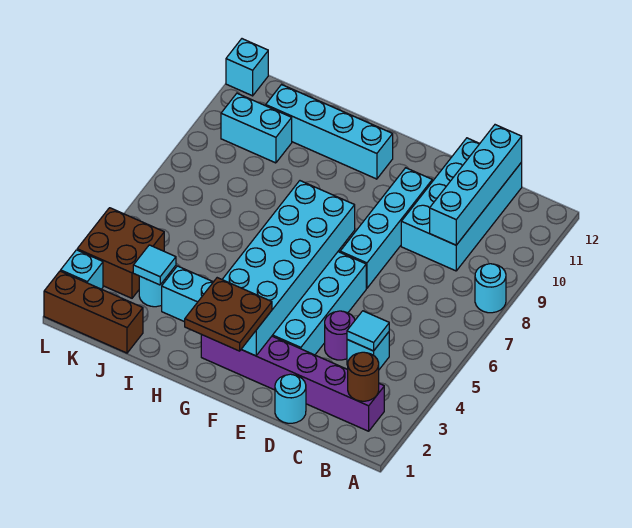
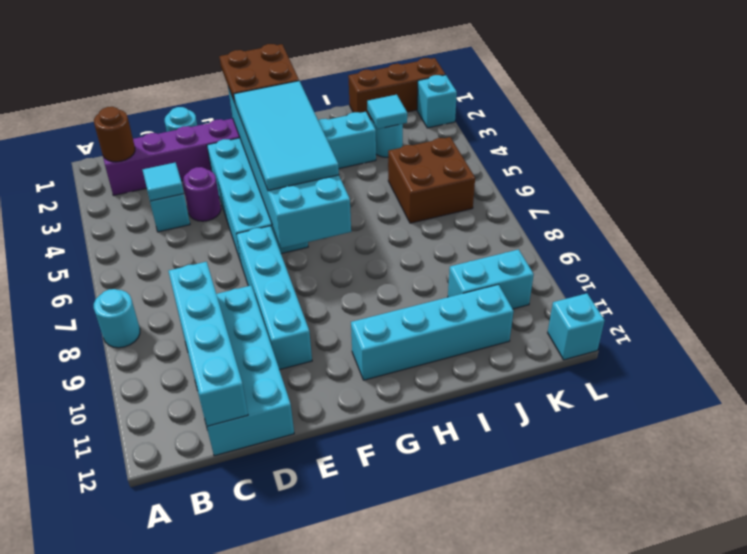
none -> cyan tile F3:G6 level 3
brown brick K3:L4 level 1 -> brown brick J5:K6 level 1

